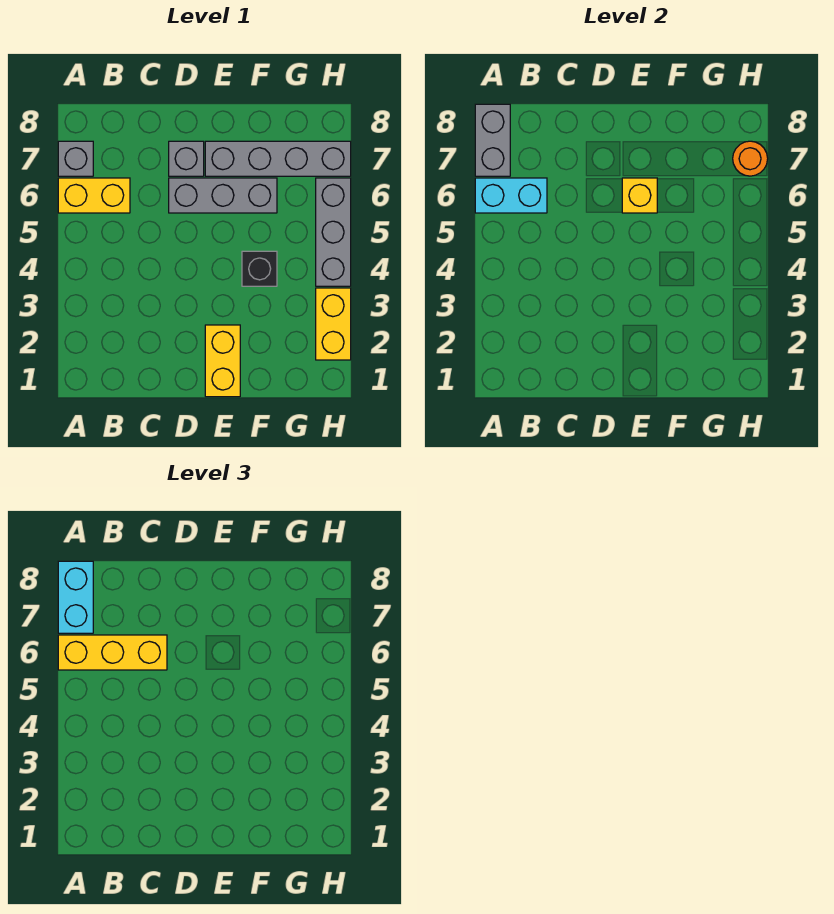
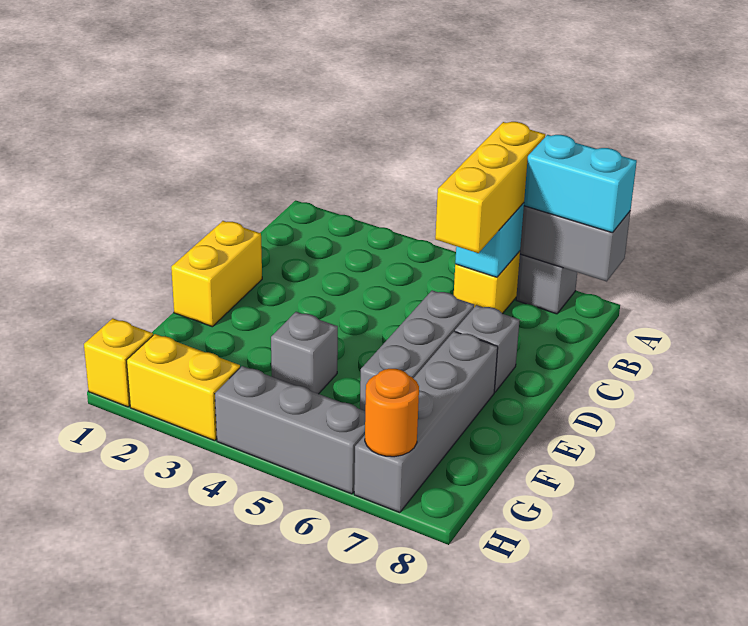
yellow brick E1:E2 level 1 -> yellow brick D1:E1 level 1
yellow brick E6 level 2 -> yellow brick H1 level 1
black brick F4 level 1 -> grey brick F4 level 1

